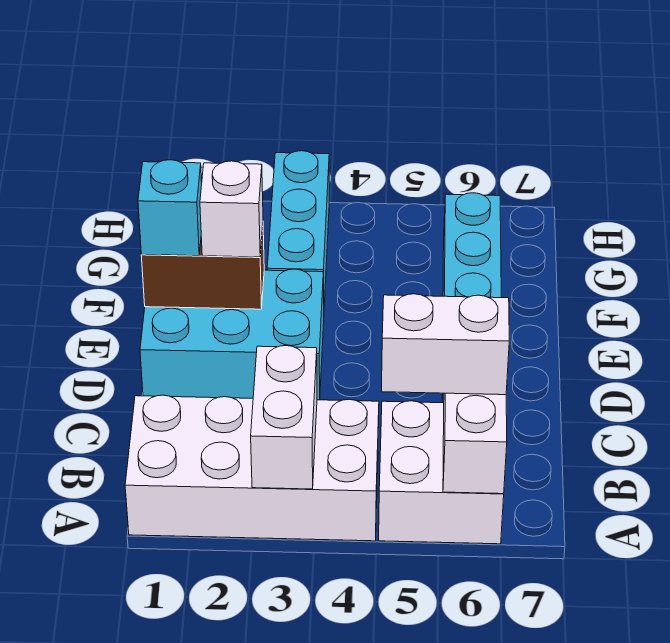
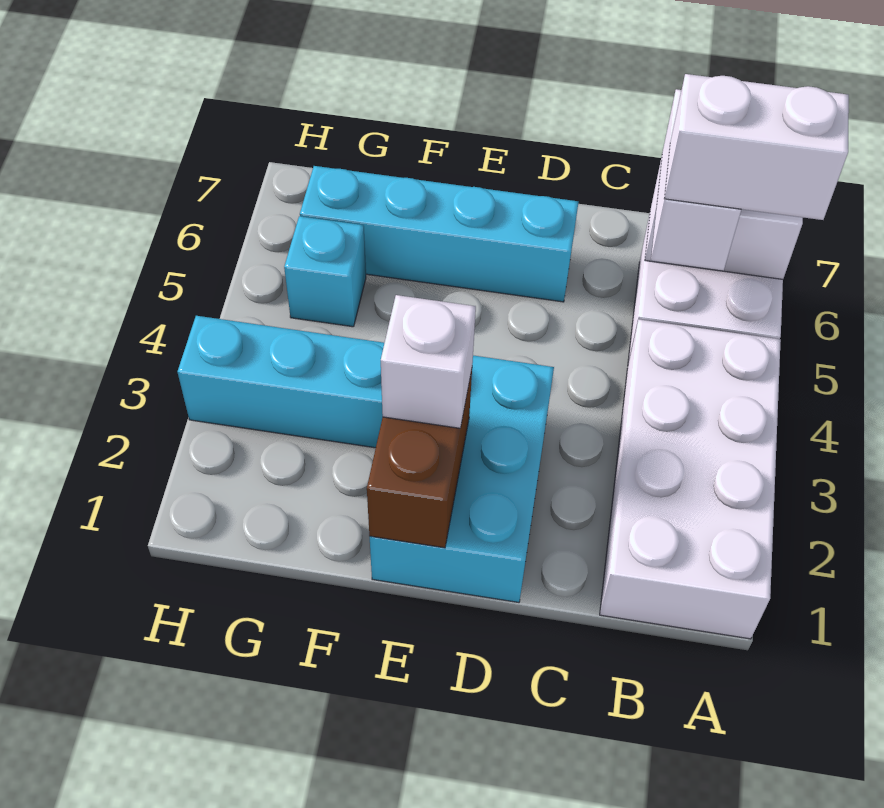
white brick A3:B3 level 2 -> white brick A5:B5 level 4
cyan brick E1 level 3 -> cyan brick G5 level 1

